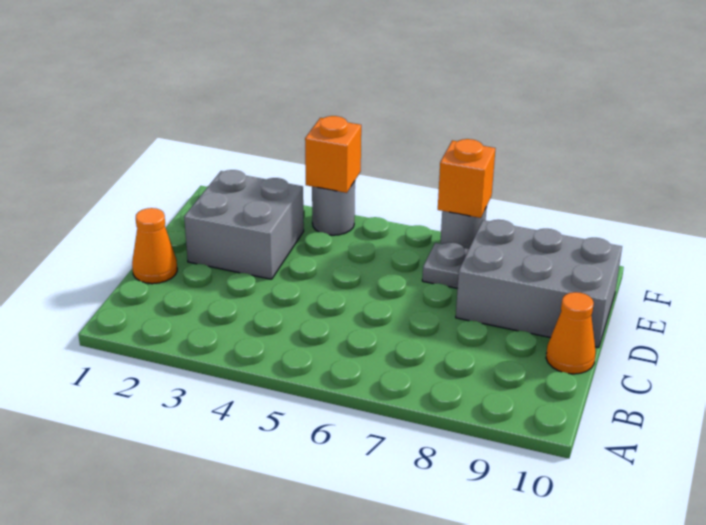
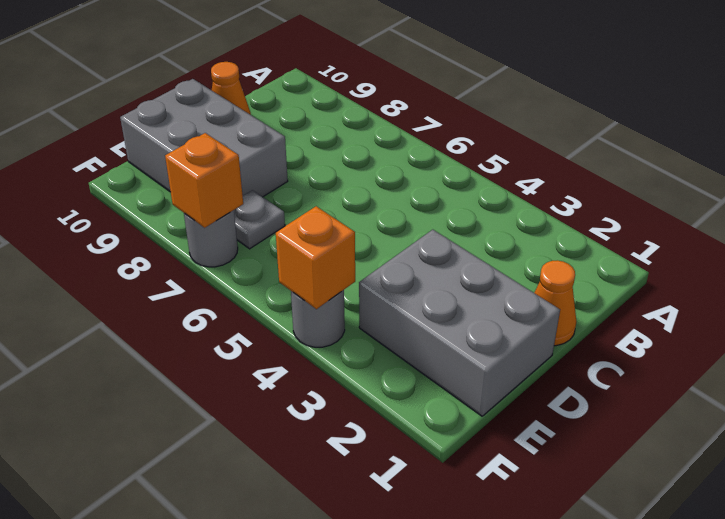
grey brick D2:E3 level 1 -> grey brick D1:E3 level 1

